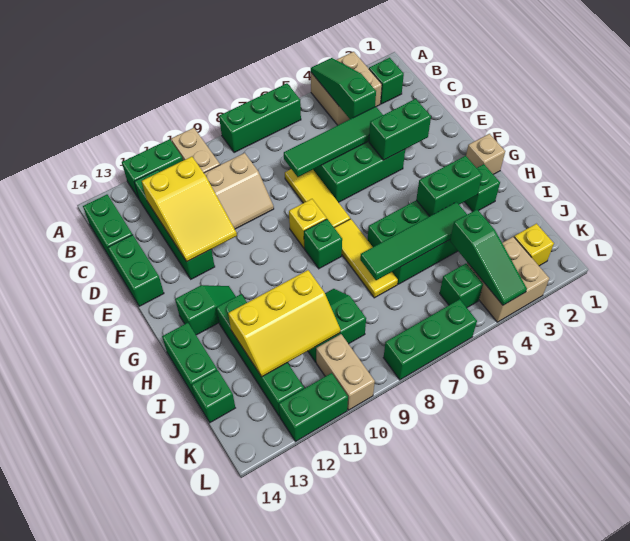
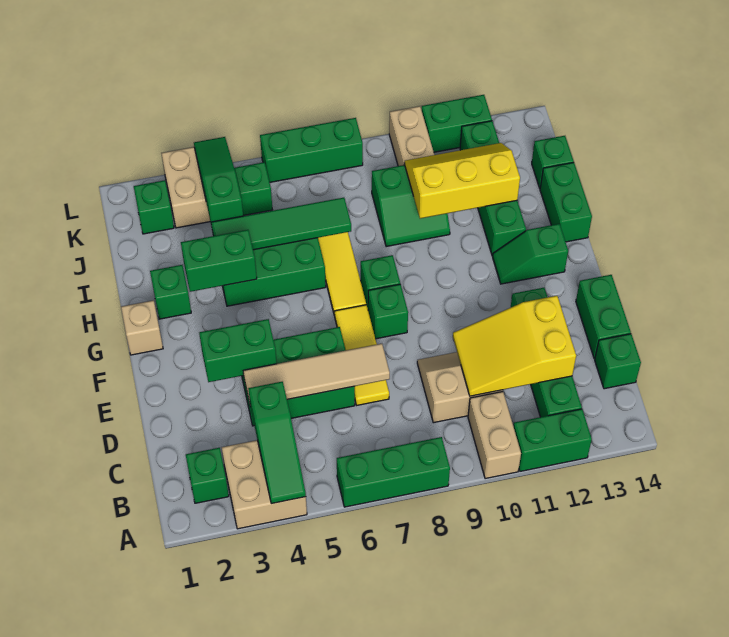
green brick B14:C14 level 1 -> green brick C14 level 1
yellow slope C11:E12 level 2 top C -> yellow slope C10:D12 level 2 top 12
green tile D4:D7 level 2 -> tan tile D4:D7 level 2
yellow brick F8 level 1 -> green brick F8 level 1
yellow brick K2 level 1 -> green brick K2 level 1

